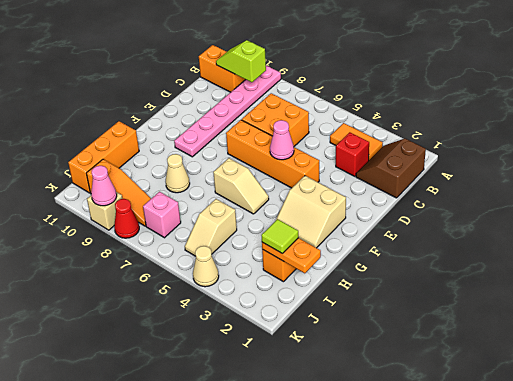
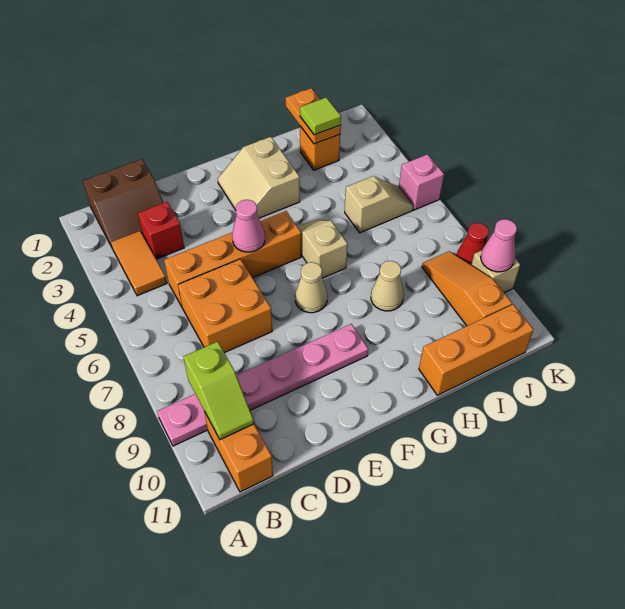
orange brick E4:E7 level 1 -> orange brick C5:F5 level 1
tan slope F2:G3 level 1 top F -> tan slope F2:G3 level 1 top G
pink brick J7 level 1 -> pink brick K5 level 1
tan cone K4 level 1 -> tan cone F7 level 1

